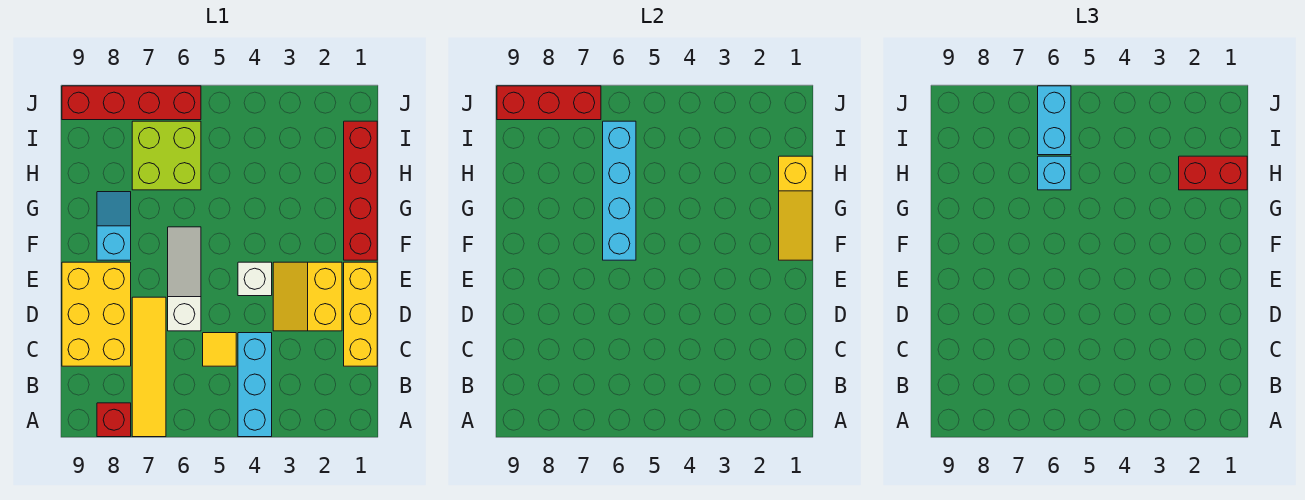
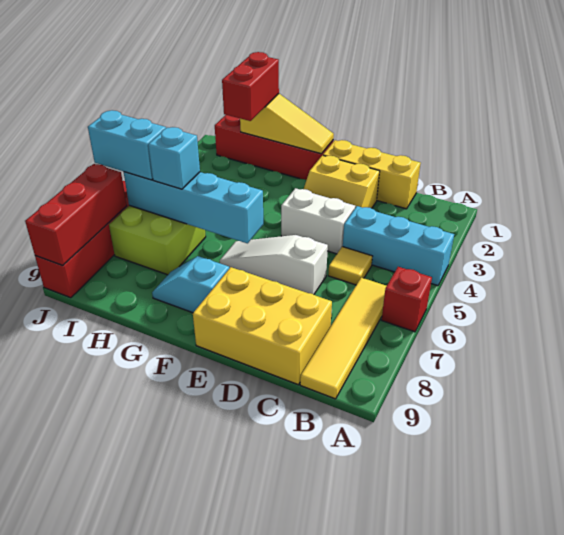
yellow tile A7:D7 level 1 -> yellow tile B6:B9 level 1
red brick A8 level 1 -> red brick A6 level 1
white brick E4 level 1 -> white brick D4:E4 level 1

